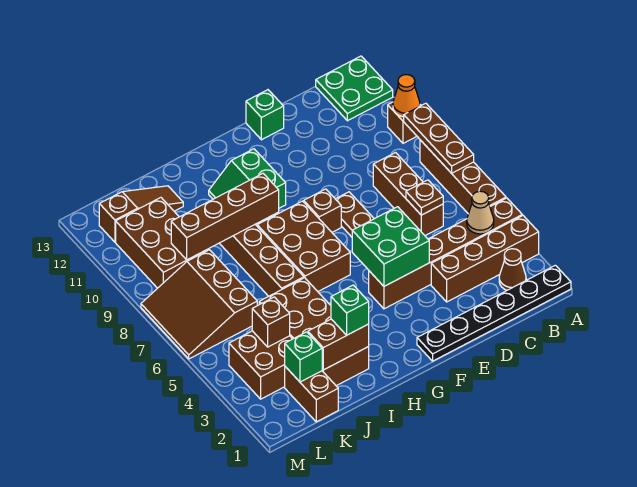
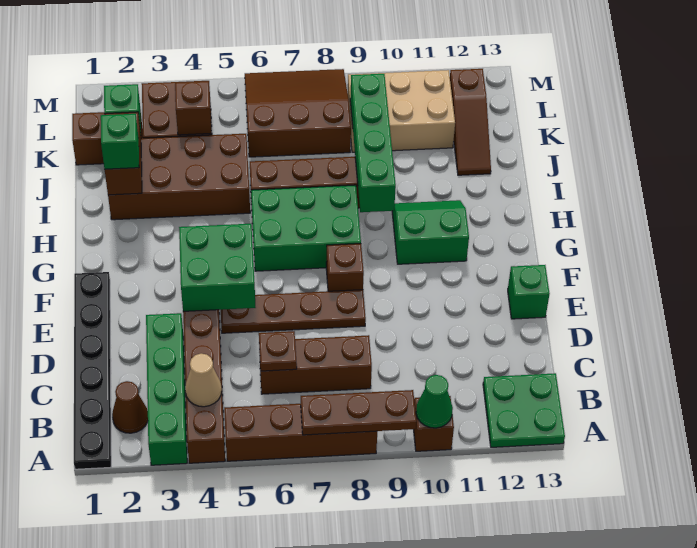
brown brick A3:D3 level 1 -> green brick A3:D3 level 1
orange cone A10 level 2 -> green cone A10 level 2
brown brick G6:H8 level 1 -> green brick G6:H8 level 1
brown brick H9:K9 level 2 -> green brick H9:K9 level 2
brown brick K9:L11 level 1 -> tan brick K9:L11 level 1

